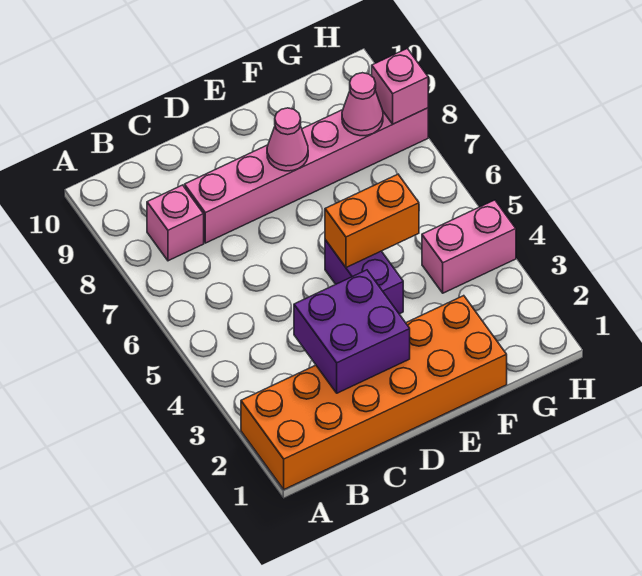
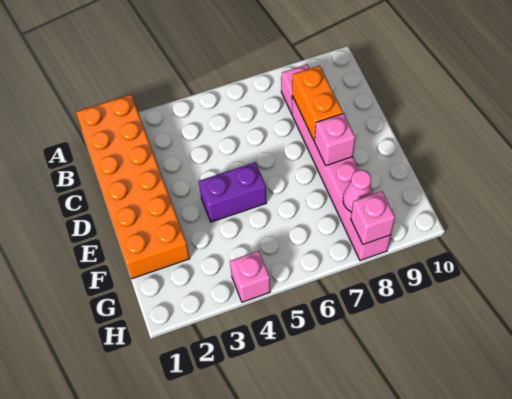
purple brick C2:D3 level 2 -> none
orange brick E5:F5 level 2 -> orange brick C8:D8 level 2
pink cone E8 level 2 -> pink brick E8 level 2
pink brick G4:H4 level 1 -> pink brick H4 level 1

